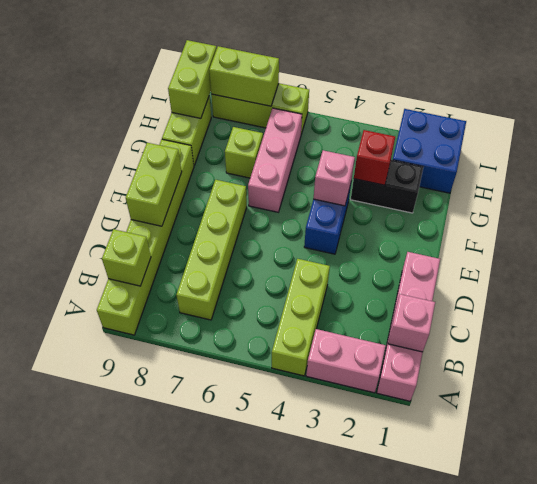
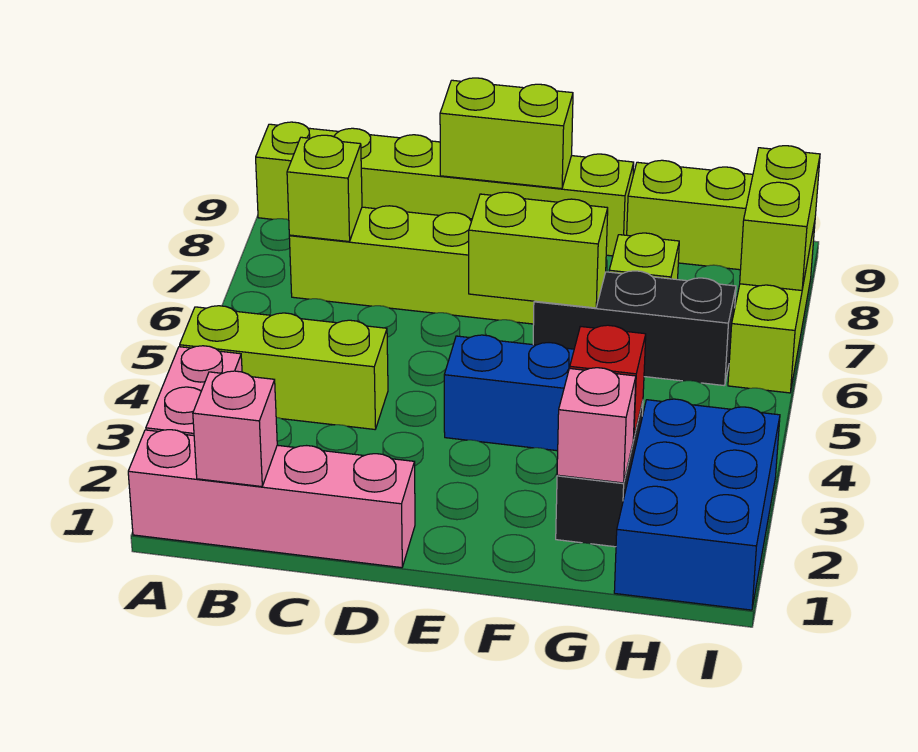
lime brick B9 level 2 -> lime brick B7 level 2
pink brick F4 level 2 -> pink brick G2 level 2
pink brick F6:H6 level 1 -> black brick F6:H6 level 1
blue brick H1:I2 level 1 -> blue brick H1:I3 level 1
lime brick H9:I9 level 2 -> lime brick E6:F6 level 2

